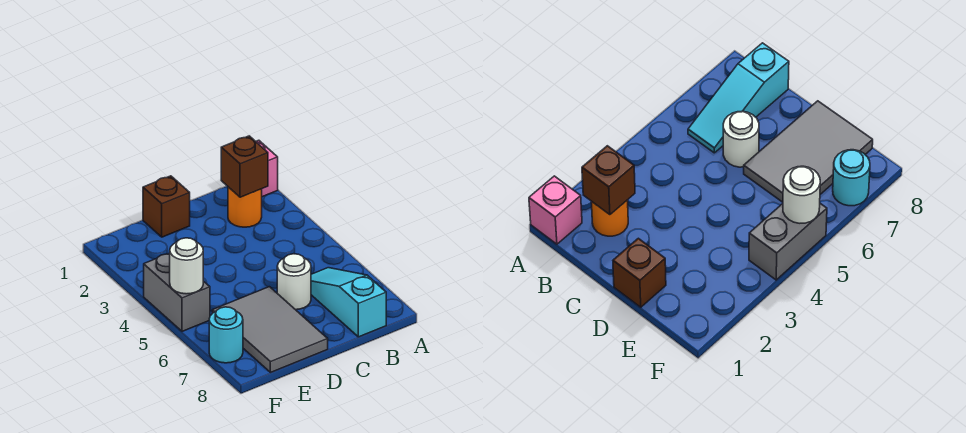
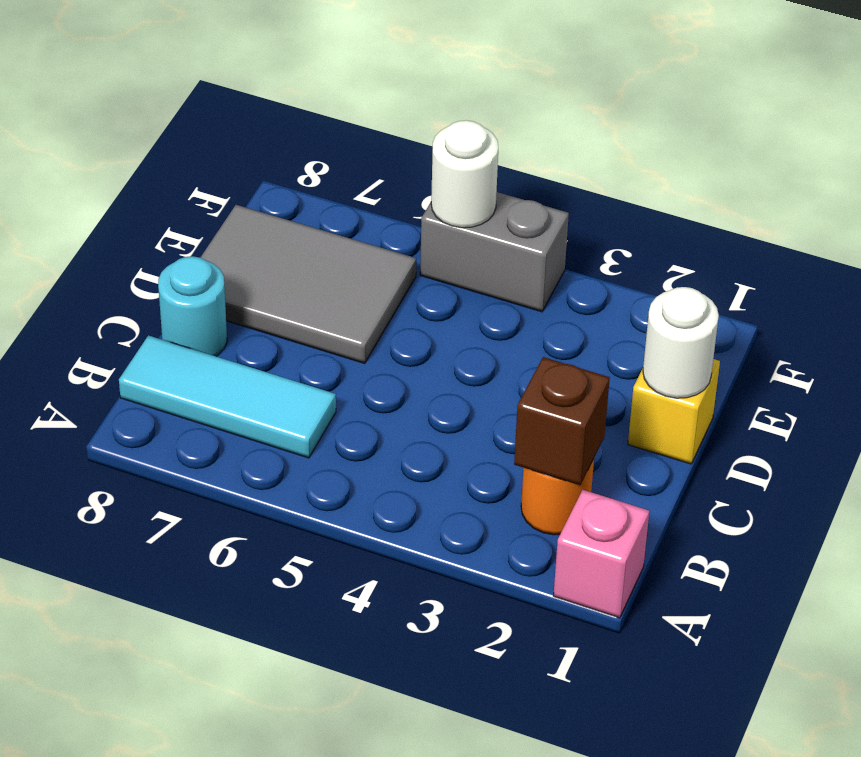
cyan slope B6:B8 level 1 top 8 -> cyan tile B6:B8 level 1
white round brick C6 level 1 -> white round brick D1 level 2
brown brick D1 level 1 -> yellow brick D1 level 1
cyan round brick F7 level 1 -> cyan round brick C8 level 1

